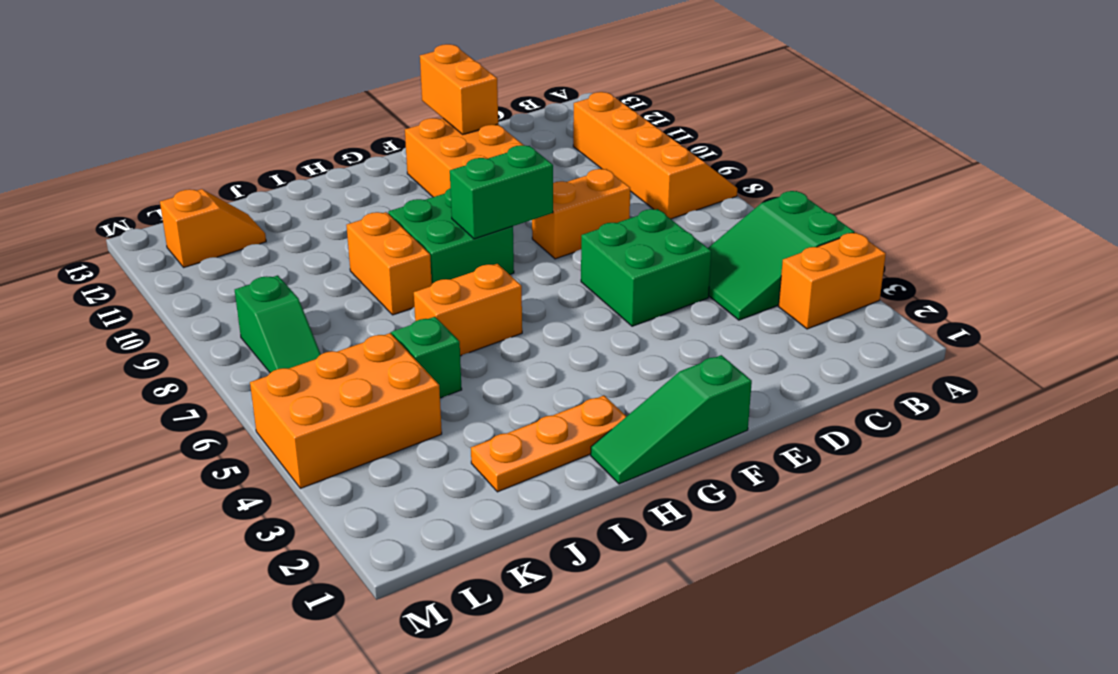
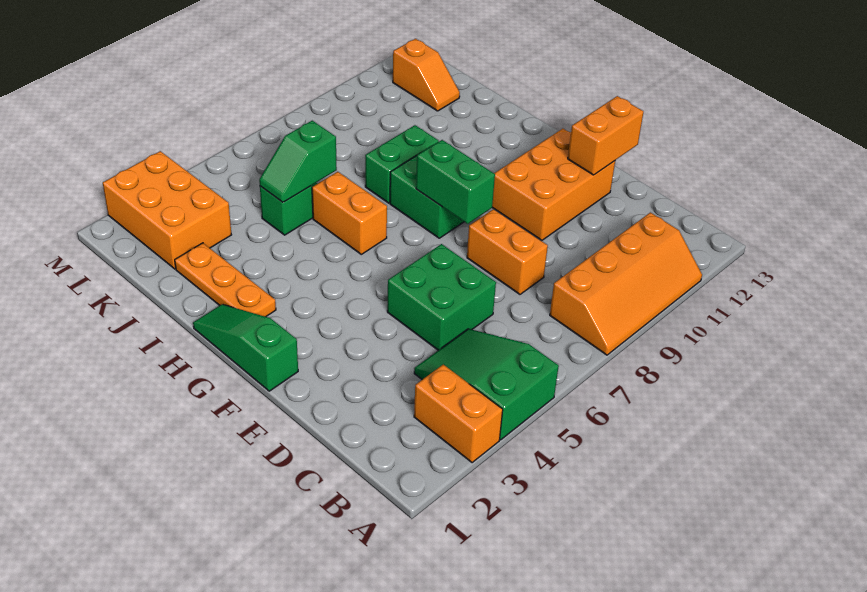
orange brick I8:I9 level 1 -> green brick I8:I9 level 1
orange brick K4:M5 level 1 -> orange brick K2:M3 level 1
green slope L7:L8 level 1 top 8 -> green slope J5:J6 level 2 top 6

